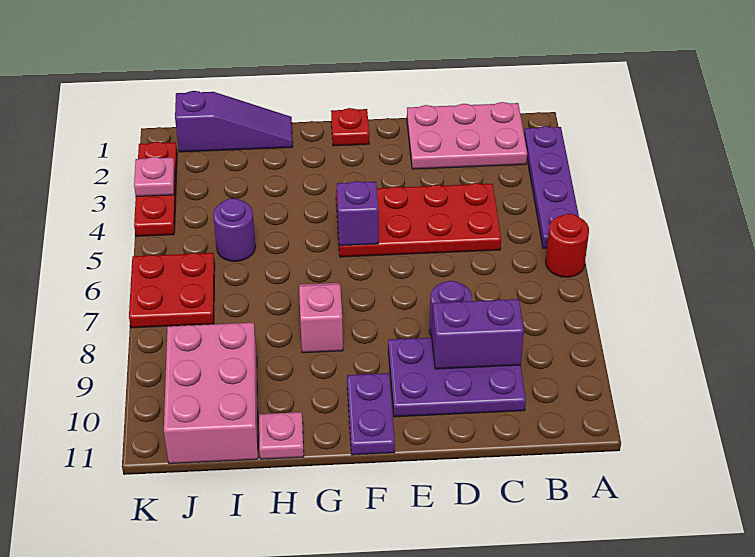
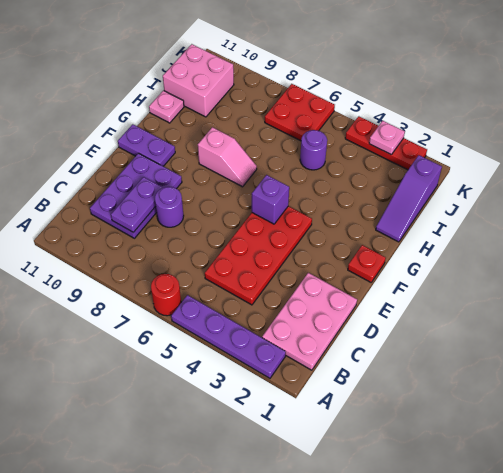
purple brick C9:D9 level 2 -> purple plate C9:D9 level 2
pink brick I9:J11 level 1 -> pink brick I10:J11 level 1

